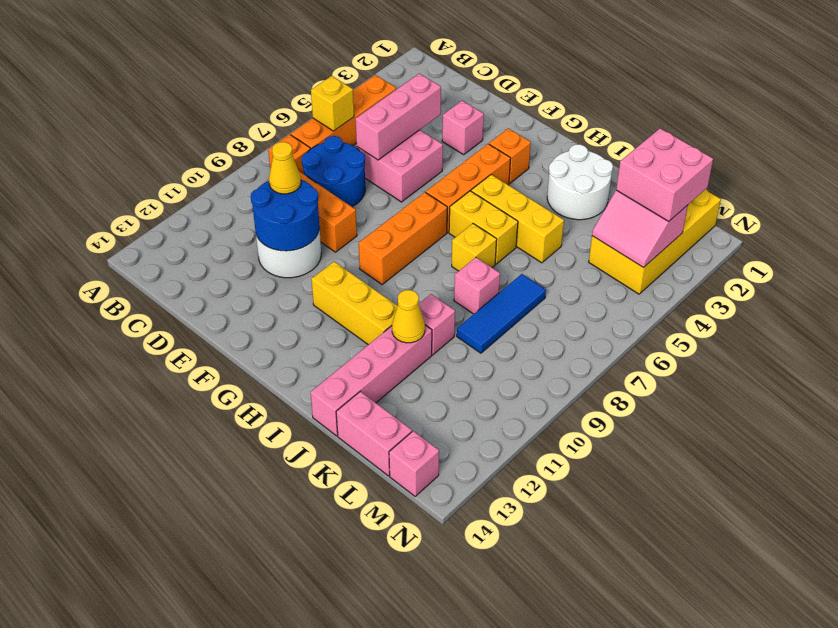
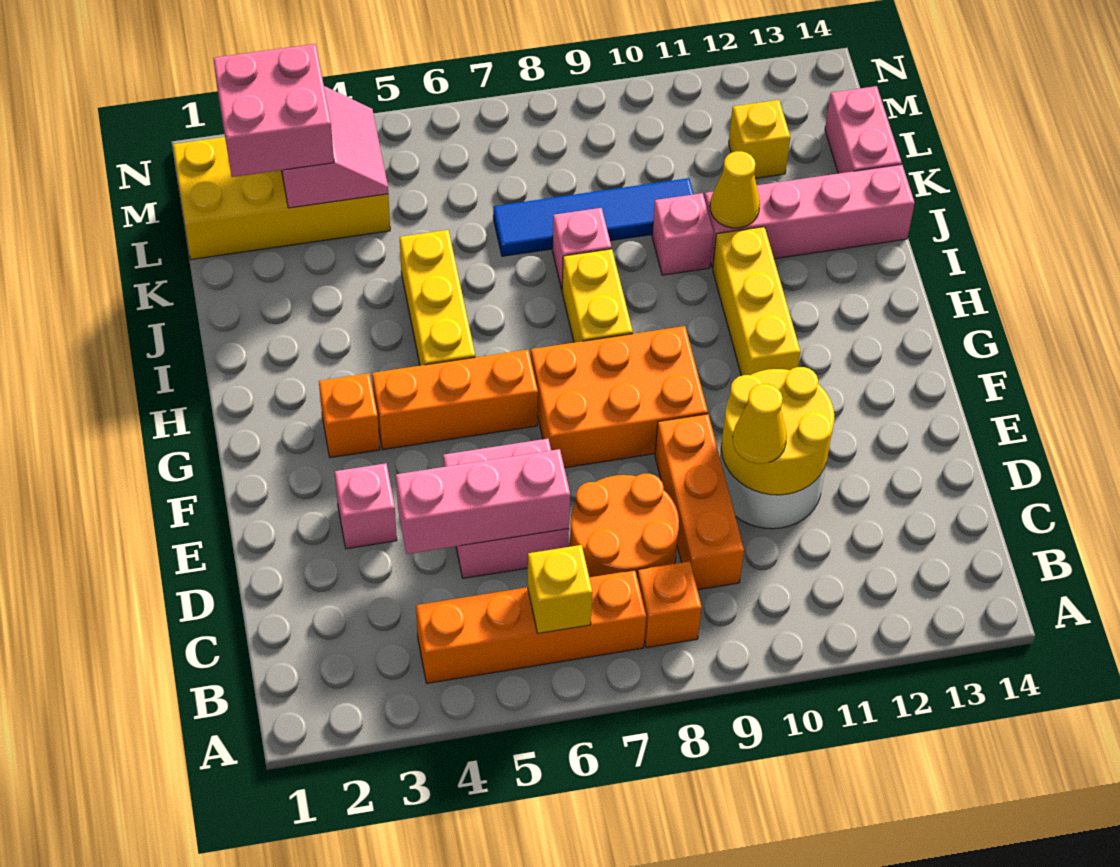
blue round brick C7:D8 level 1 -> orange round brick C7:D8 level 1
blue round brick D10:E11 level 2 -> yellow round brick D10:E11 level 2
orange brick G7:G9 level 1 -> orange brick F7:G9 level 1
yellow brick H6:I6 level 1 -> yellow brick H8:I8 level 1
white round brick I2:J3 level 1 -> none
yellow brick I7 level 1 -> yellow brick L12 level 1
blue tile K7:K9 level 1 -> blue tile K7:K10 level 1
pink brick M14 level 1 -> none

